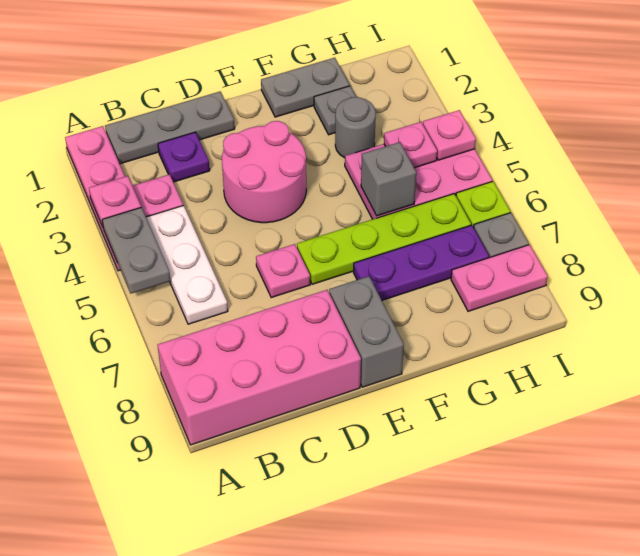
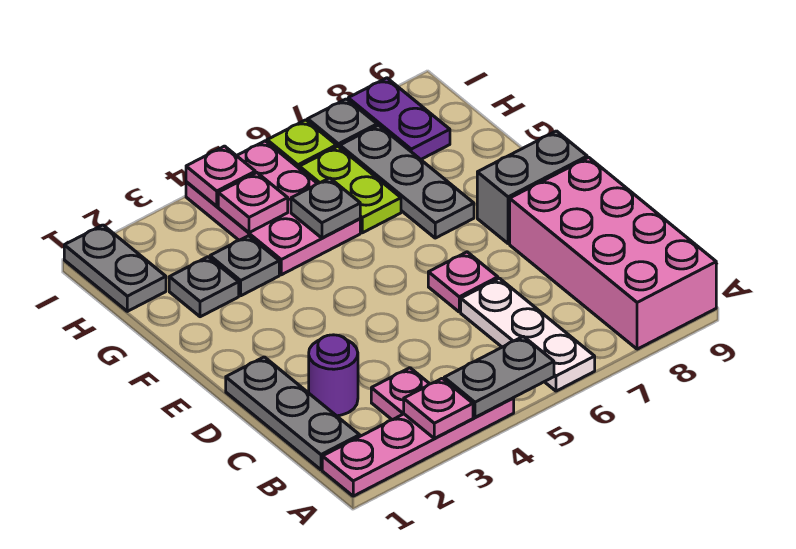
white plate B4:B6 level 1 -> white plate A6:C6 level 1
purple plate C2 level 1 -> purple round brick C2 level 1
pink round brick D3:E4 level 1 -> none
lime plate E6:H6 level 1 -> lime plate G6:H6 level 1
grey plate F1:G1 level 1 -> grey plate H1:I1 level 1
purple plate F7:H7 level 1 -> grey plate F7:H7 level 1
grey round brick G3 level 1 -> grey plate G3 level 1
grey brick G5 level 2 -> grey plate G5 level 2
pink plate H8:I8 level 1 -> purple plate H8:I8 level 1

